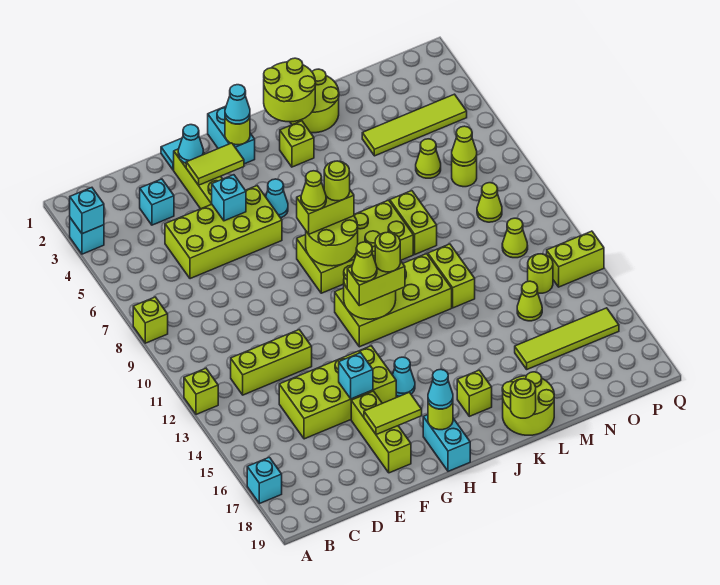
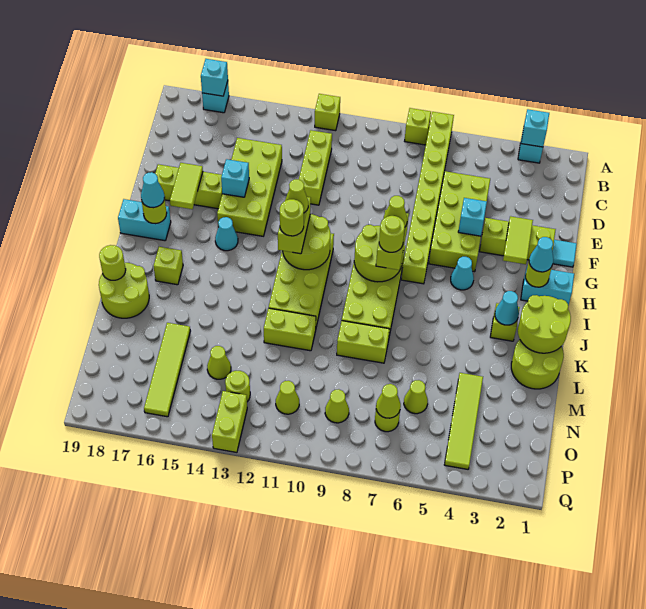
none -> lime brick A7:H7 level 1
cyan brick D3 level 1 -> cyan brick A17 level 2
cyan cone F2 level 2 -> cyan cone J3 level 2

